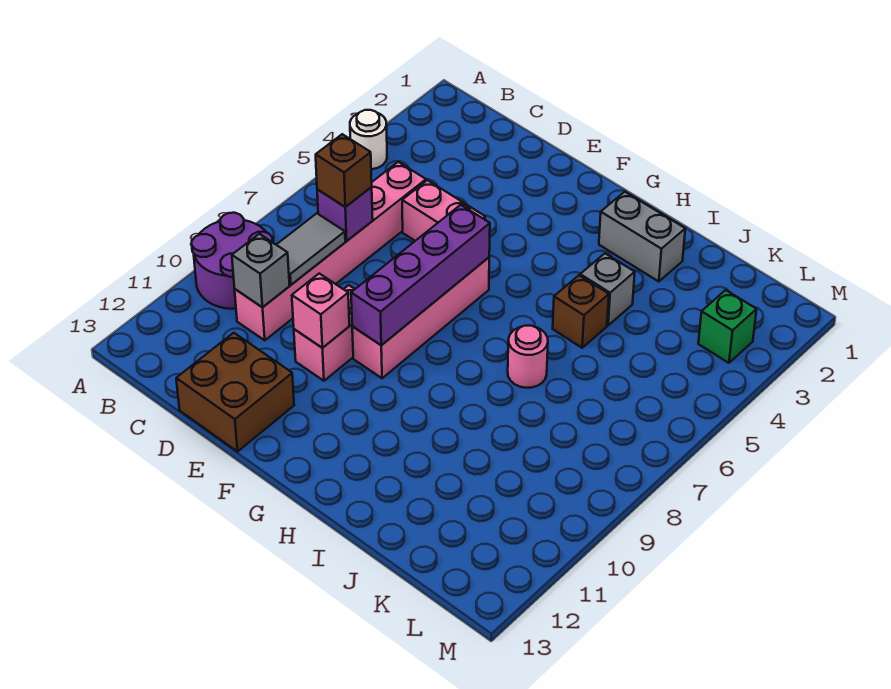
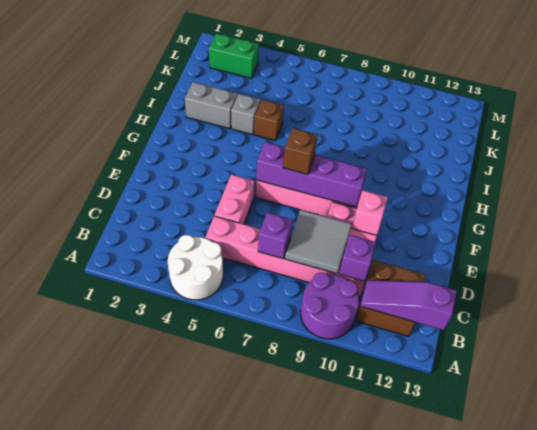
white round brick A4 level 1 -> white round brick A4:B5 level 1
none -> purple slope B11:B13 level 2 top 13
brown brick C7 level 3 -> brown brick F7 level 3
grey tile C8:C9 level 2 -> grey tile C8:D9 level 2
grey brick C10 level 2 -> purple brick C10 level 2
brown brick D12:E13 level 1 -> brown brick B11:C12 level 1
grey brick H2:I2 level 1 -> grey brick I2:I3 level 1
pink round brick I7 level 1 -> none
green brick L3 level 1 -> green brick L2:L3 level 1

